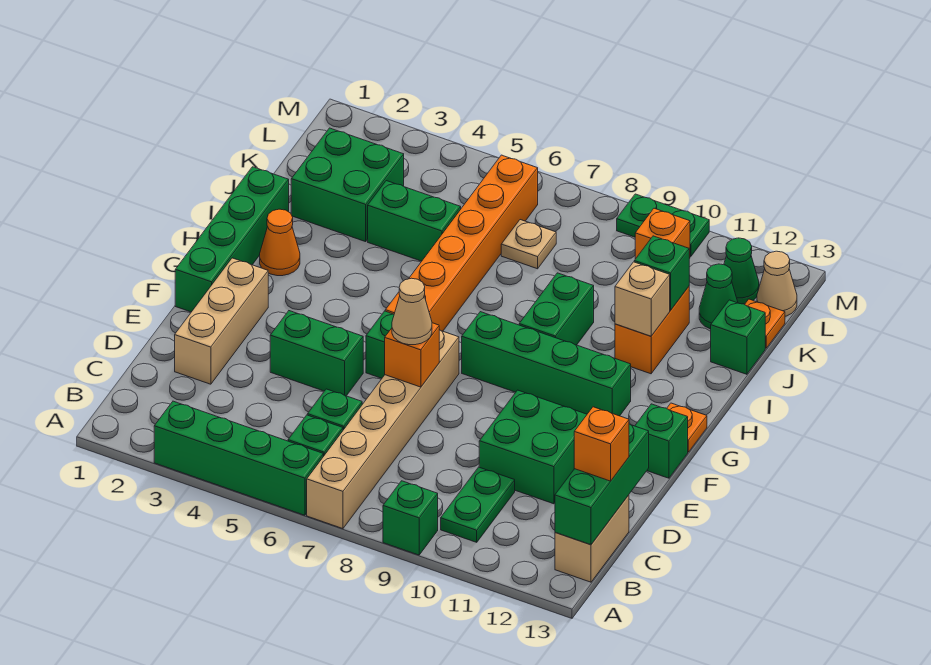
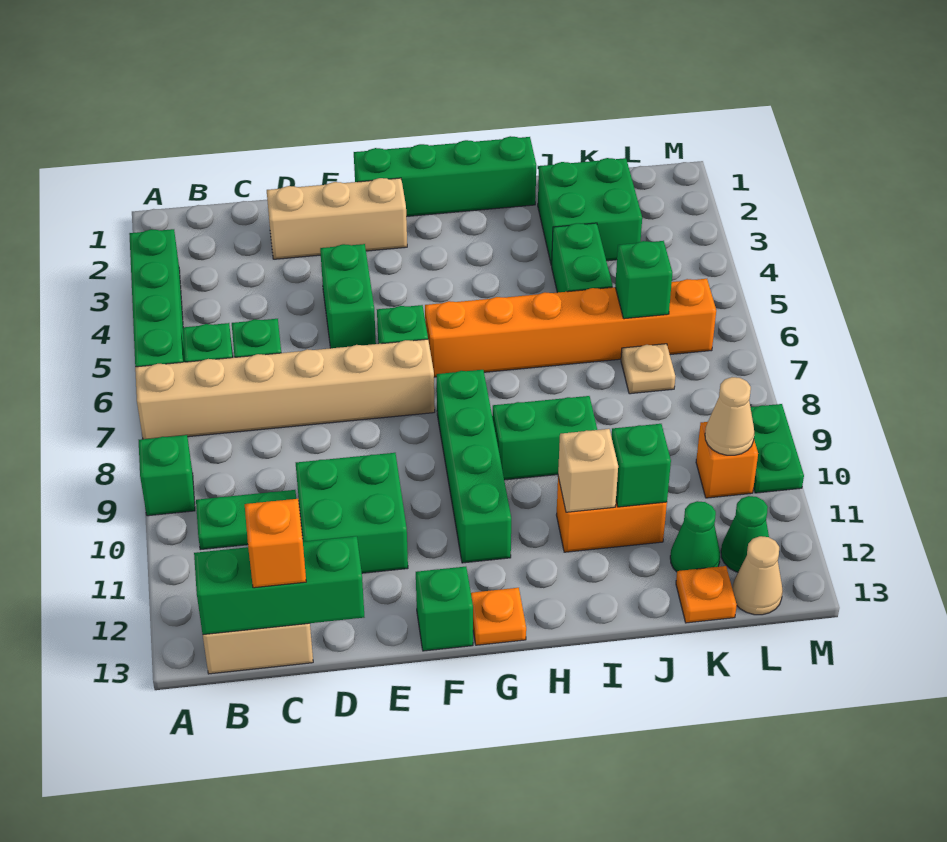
orange brick E7 level 2 -> none
tan cone E7 level 3 -> tan cone L10 level 2
orange cone H2 level 1 -> none
green brick J13 level 1 -> green brick K6 level 2

